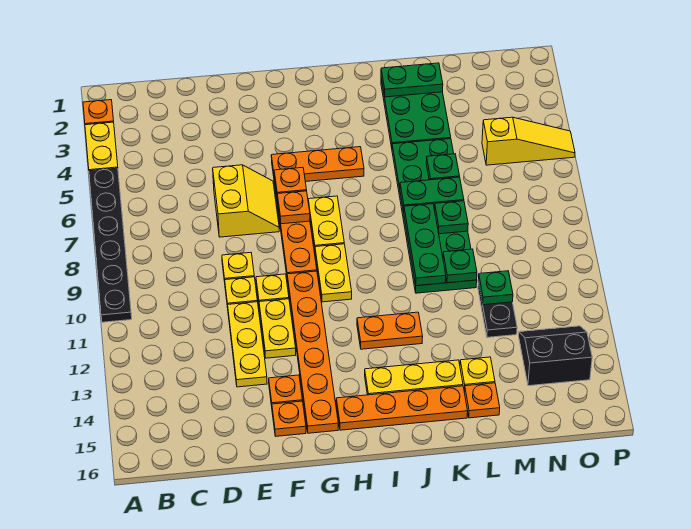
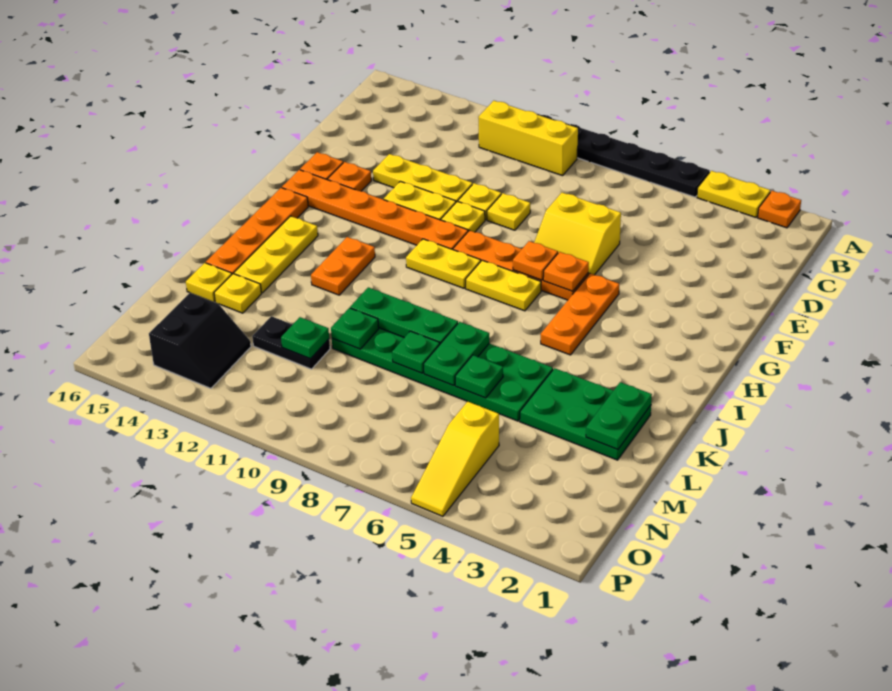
none -> yellow brick B9:B11 level 1
orange plate L15 level 1 -> yellow plate L15 level 1

